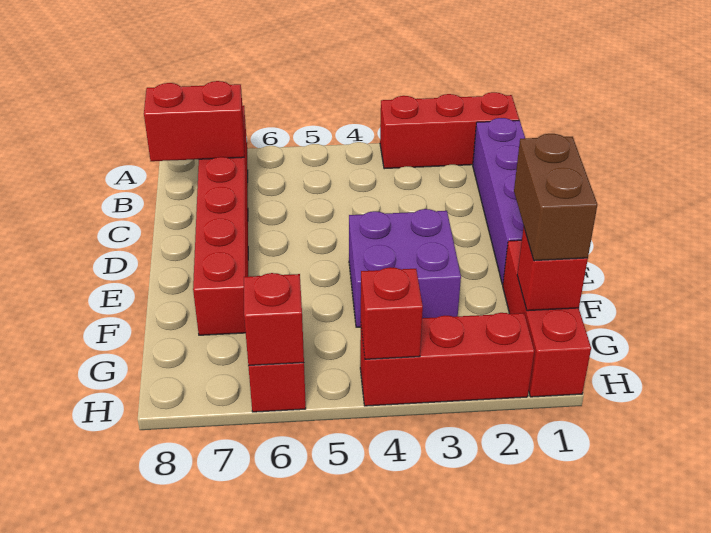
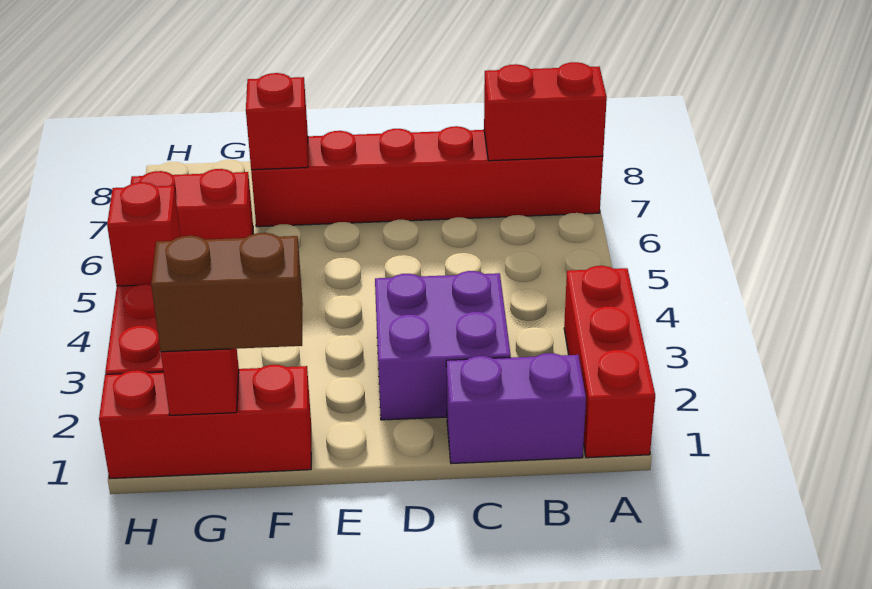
purple brick B1:E1 level 1 -> purple brick B1:C1 level 1
red brick B7:B8 level 2 -> red brick A7:B7 level 2
purple brick E3:F4 level 1 -> purple brick C2:D3 level 1
red brick H6 level 2 -> red brick F7 level 2

